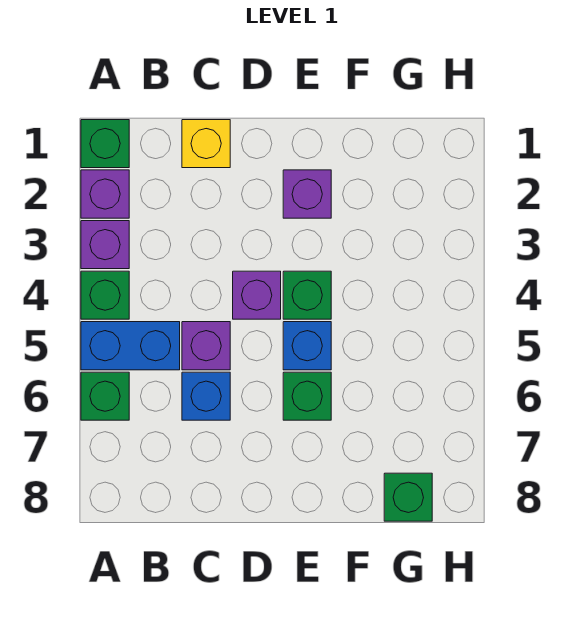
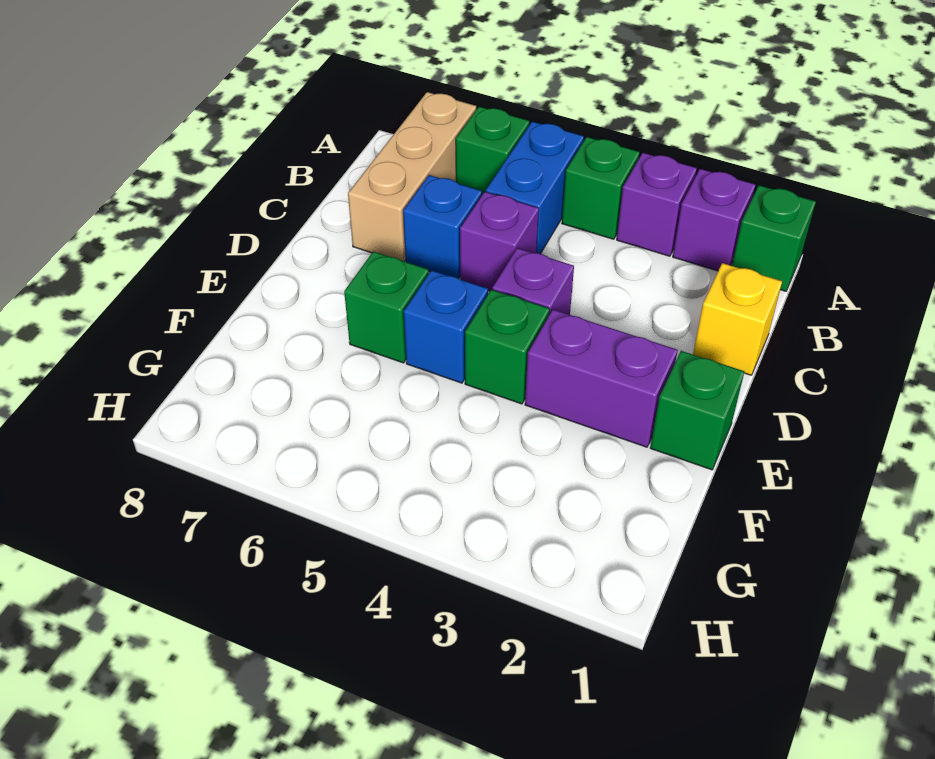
none -> tan brick A7:C7 level 1
purple brick E2 level 1 -> purple brick E2:E3 level 1
green brick G8 level 1 -> green brick E1 level 1

